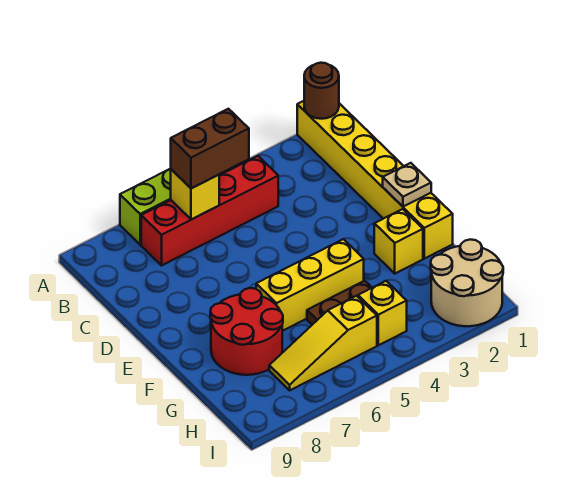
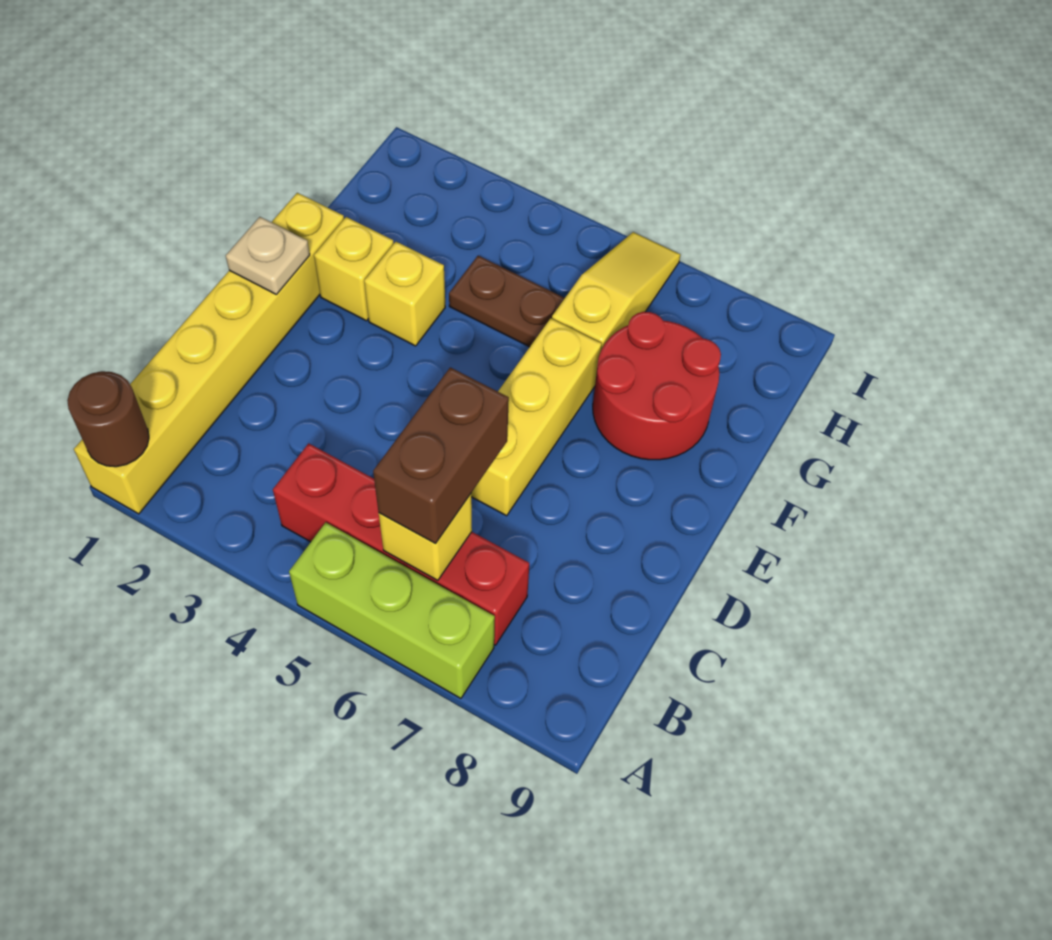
brown brick B5:B6 level 3 -> brown brick B6:C6 level 3
yellow brick F4:F6 level 1 -> yellow brick D6:F6 level 1
tan round brick H1:I2 level 1 -> none
yellow brick H4 level 1 -> yellow brick F3 level 1
yellow slope H5:H7 level 1 top 5 -> yellow slope G6:I6 level 1 top G

